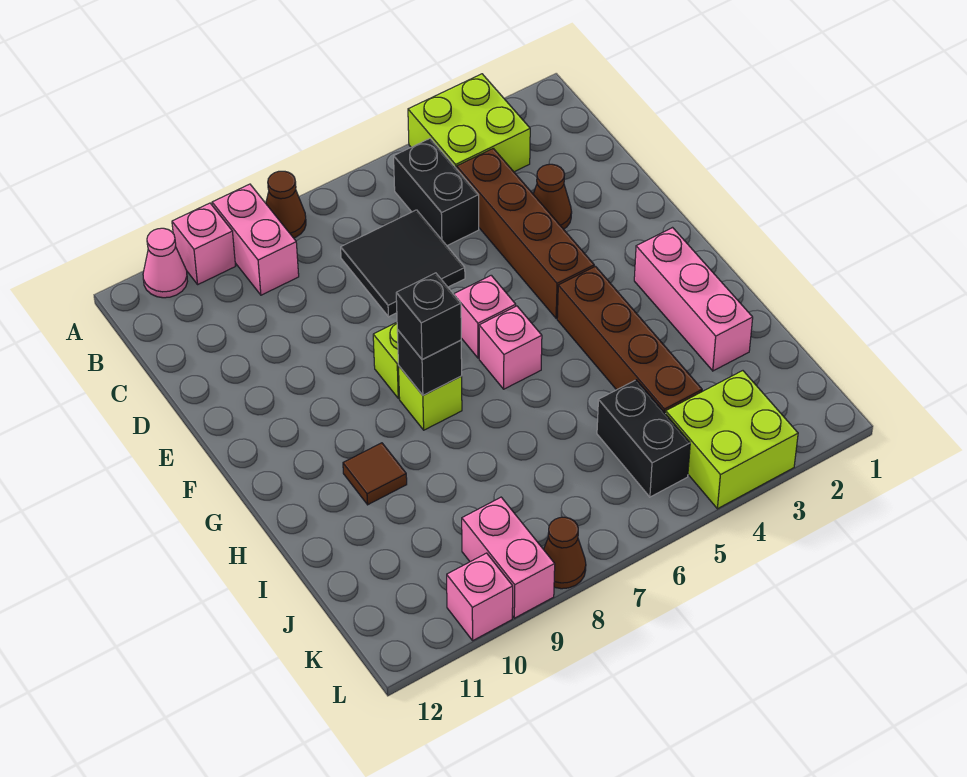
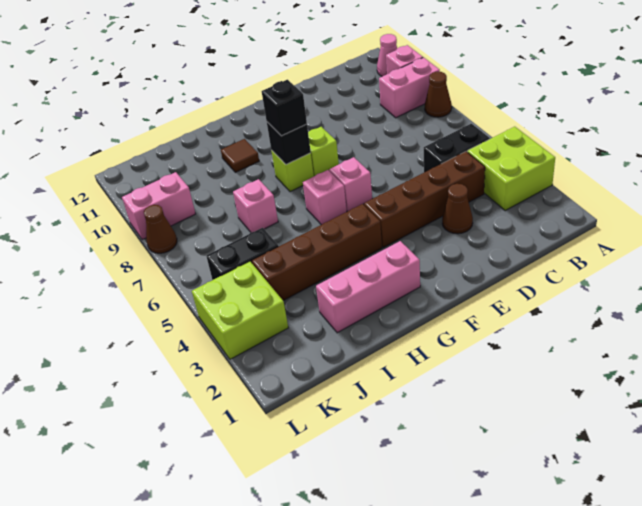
black tile C6:D7 level 1 -> none
pink brick L10 level 1 -> pink brick I7 level 1

